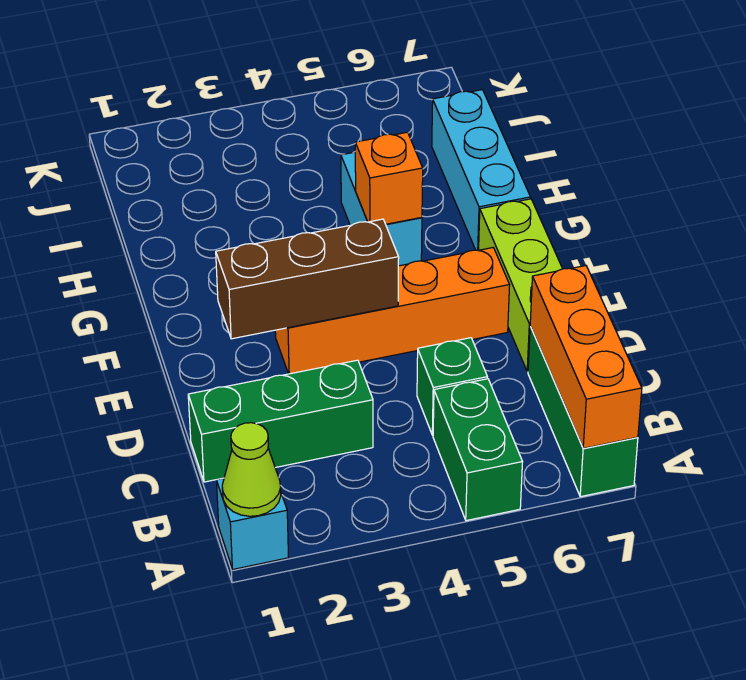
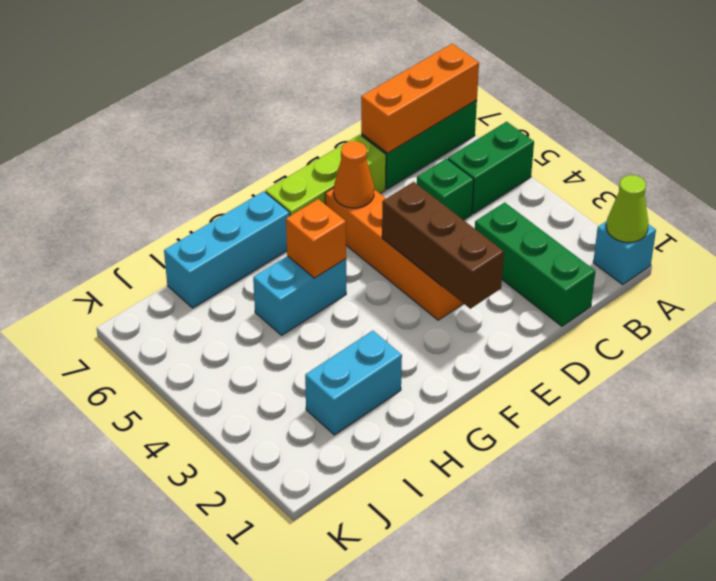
none -> orange cone E6 level 2
none -> cyan brick H2:I2 level 1

